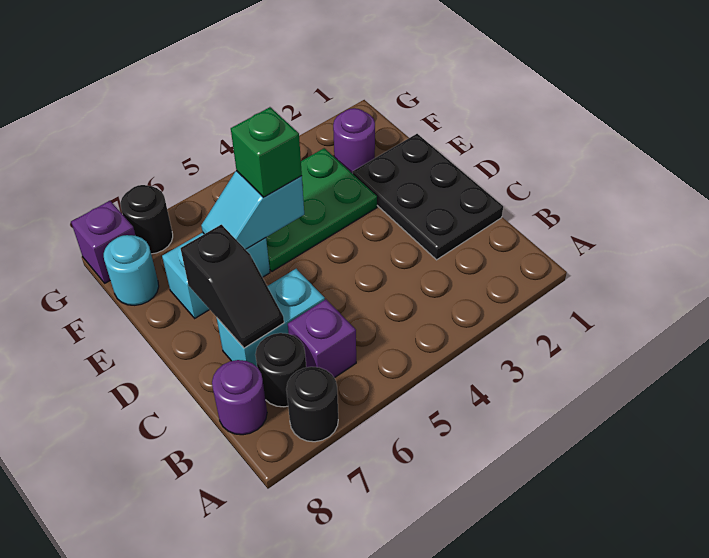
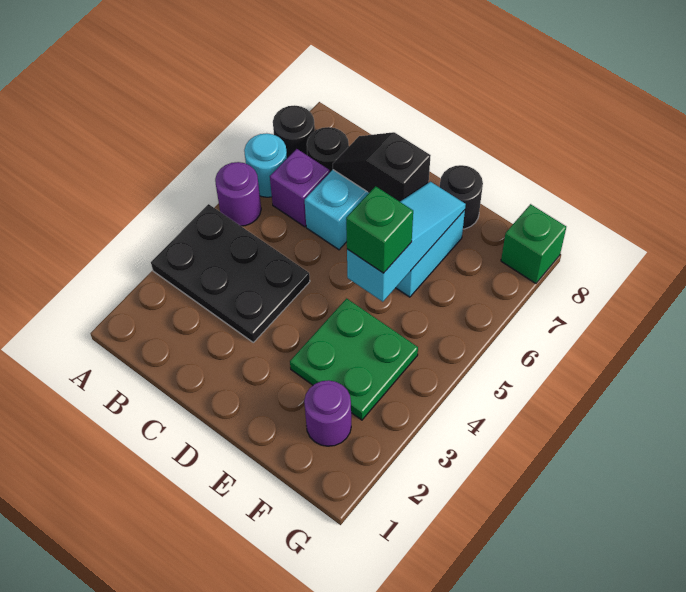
purple round brick B8 level 1 -> purple round brick A5 level 1
black plate C1:E2 level 1 -> black plate A3:C4 level 1
green plate E3:F5 level 1 -> green plate E3:F4 level 1
cyan slope E5:E6 level 2 top 5 -> cyan slope E5:E7 level 2 top 5
cyan round brick F8 level 1 -> cyan round brick A6 level 1
black round brick G7 level 1 -> black round brick E8 level 1
purple brick G8 level 1 -> green brick G8 level 1

